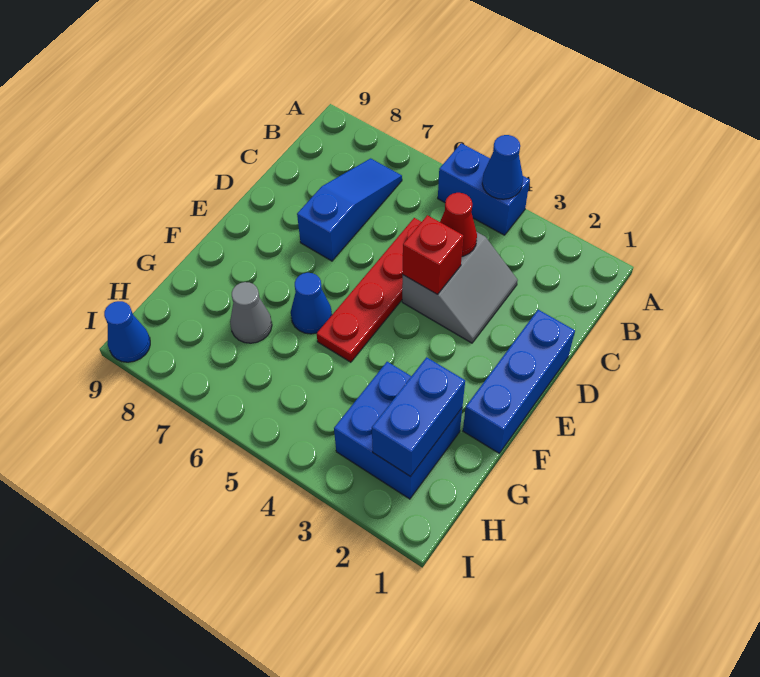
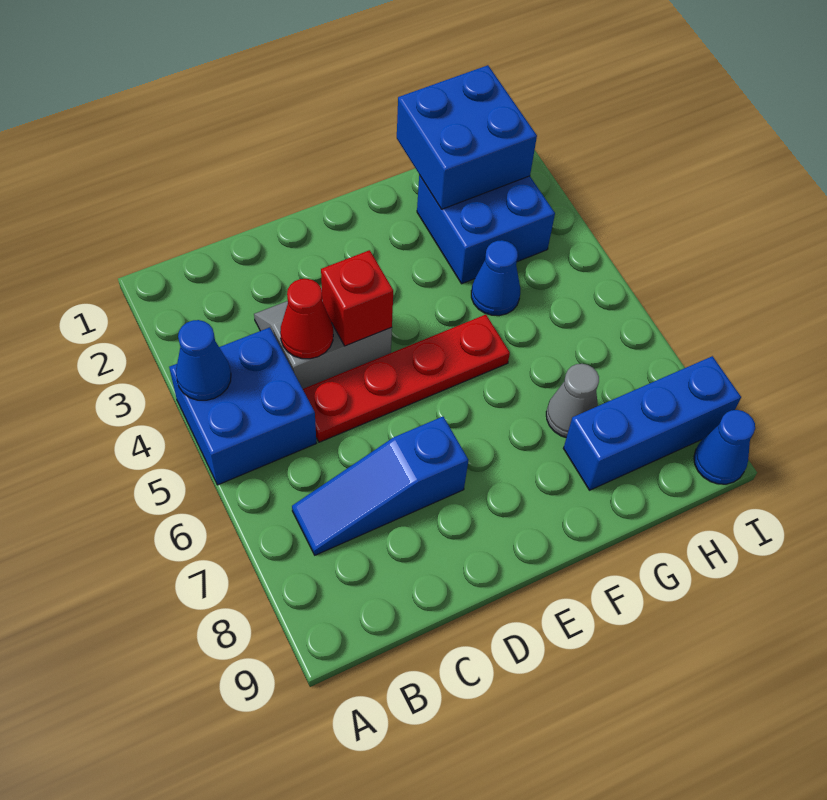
blue brick A4:A5 level 1 -> blue brick A4:B5 level 1
blue brick D1:F1 level 1 -> blue brick G8:I8 level 1
blue cone F6 level 1 -> blue cone G4 level 1
blue brick G2:H2 level 2 -> blue brick G1:H2 level 2

